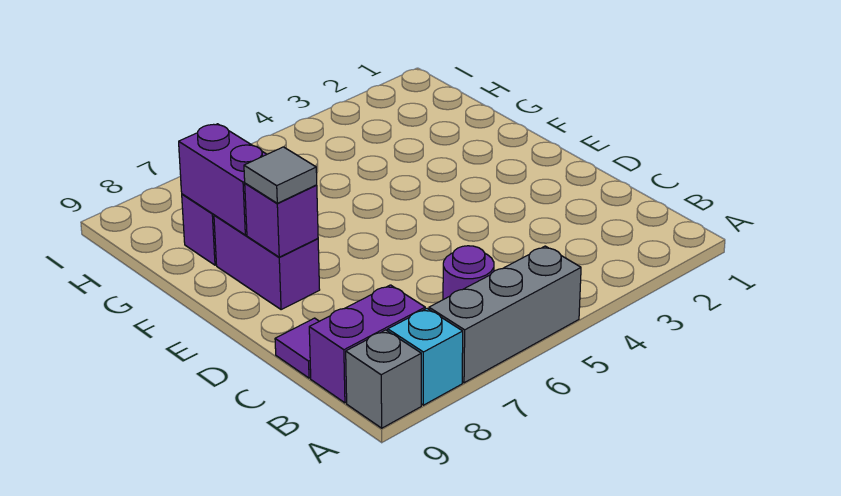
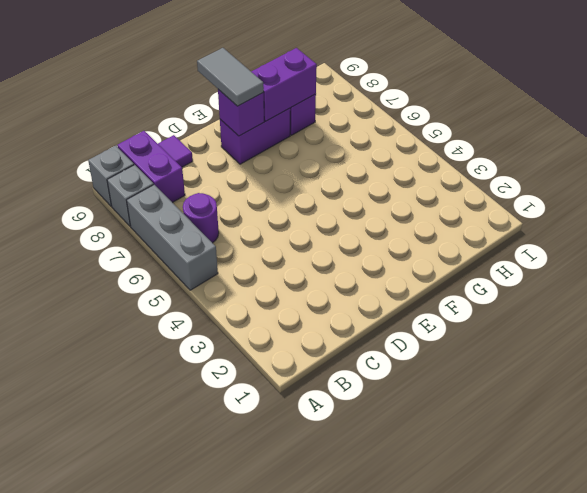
cyan brick A8 level 1 -> grey brick A8 level 1
grey tile E8 level 3 -> grey tile E8:E9 level 3

